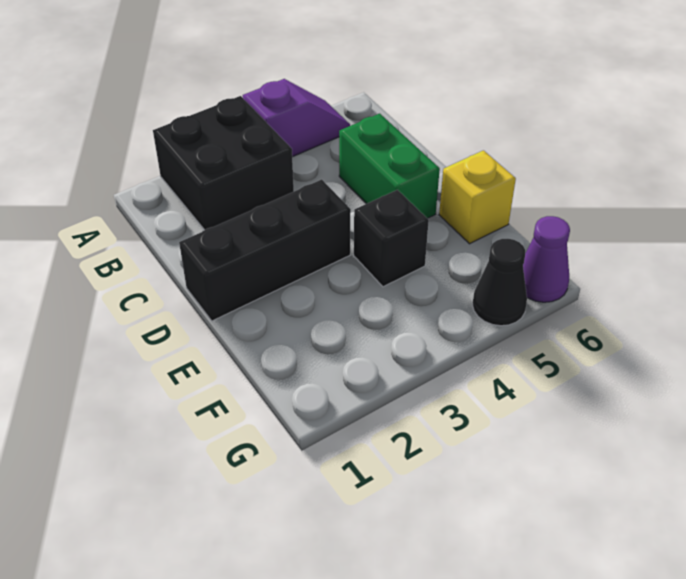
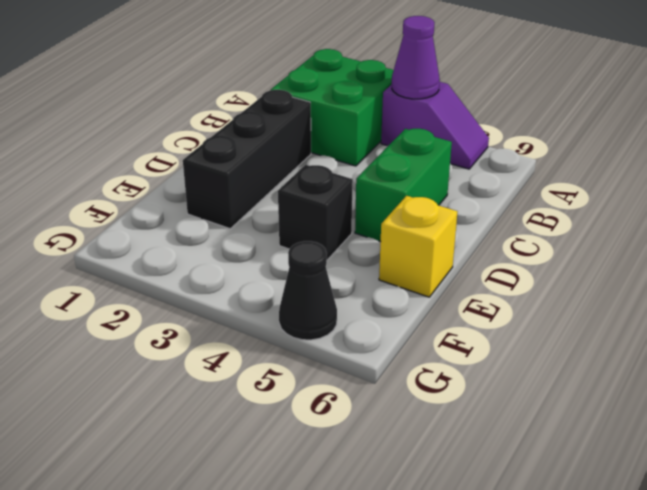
black brick A2:B3 level 1 -> green brick A2:B3 level 1
black brick D1:D3 level 1 -> black brick C2:E2 level 1
purple cone G6 level 1 -> purple cone A4 level 2

